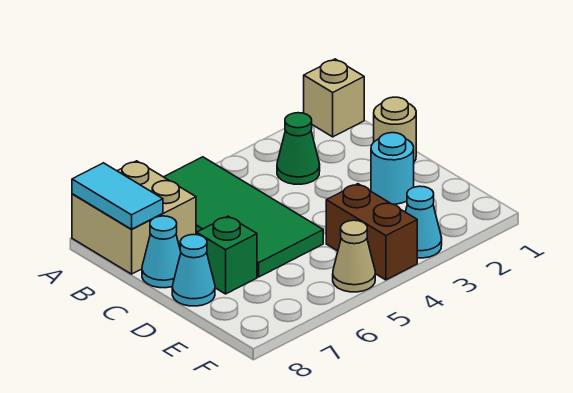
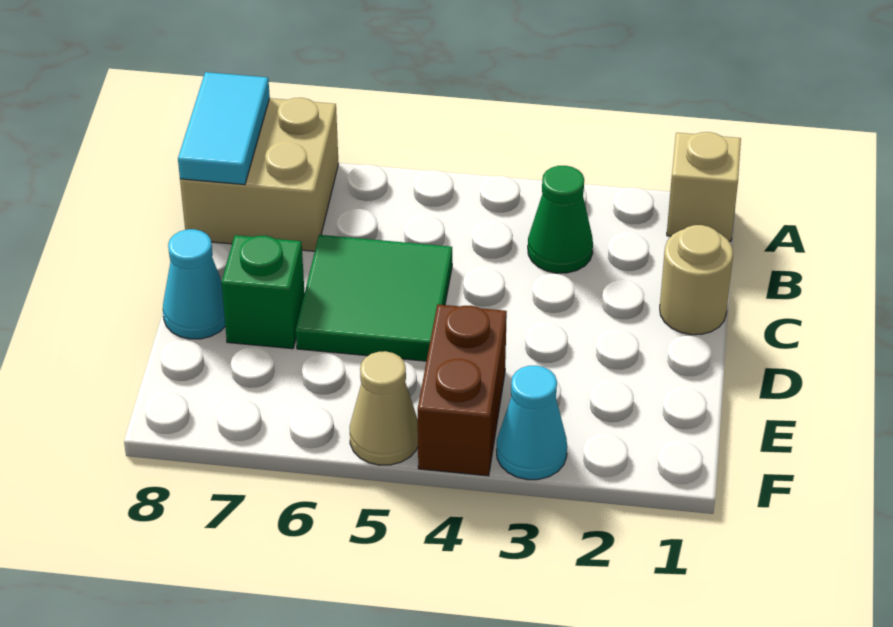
green tile A5:D6 level 1 -> green tile C5:D6 level 1
cyan cone C8 level 1 -> none
cyan round brick D2 level 1 -> none

